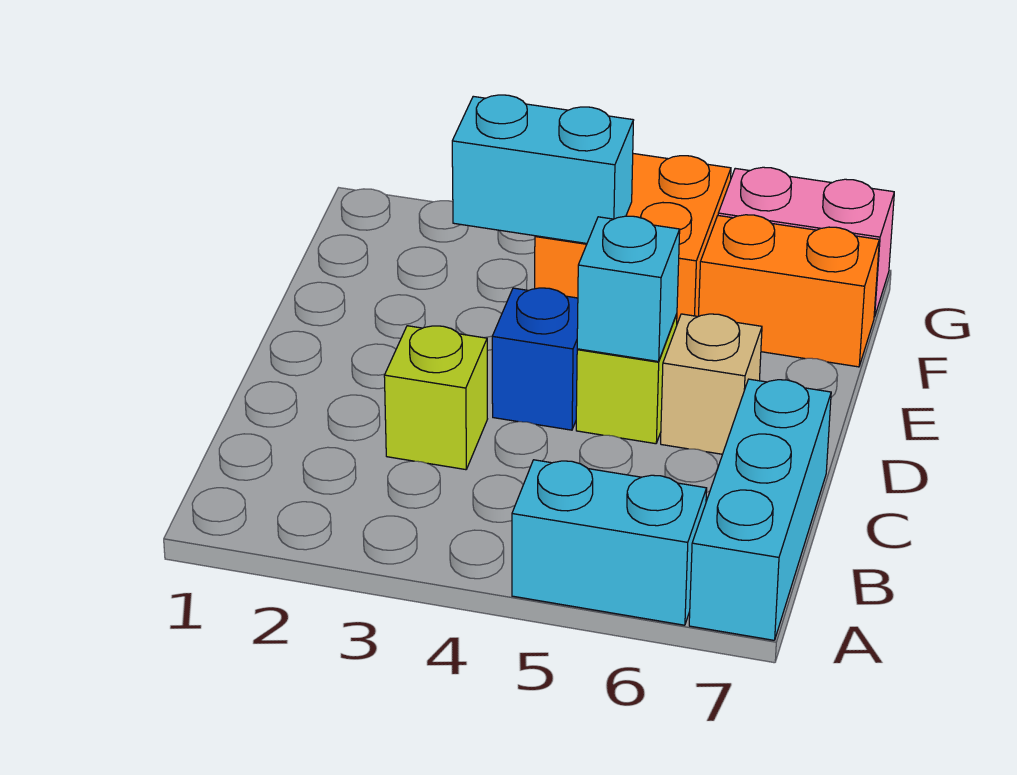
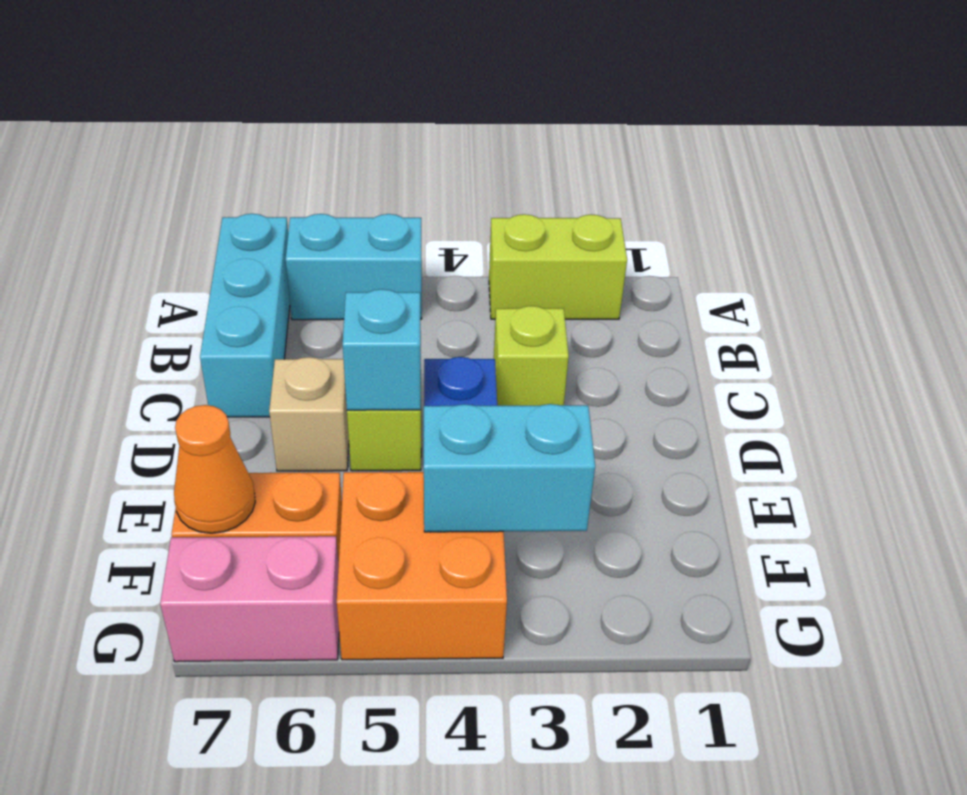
none -> lime brick A2:A3 level 1
none -> orange cone F7 level 2

